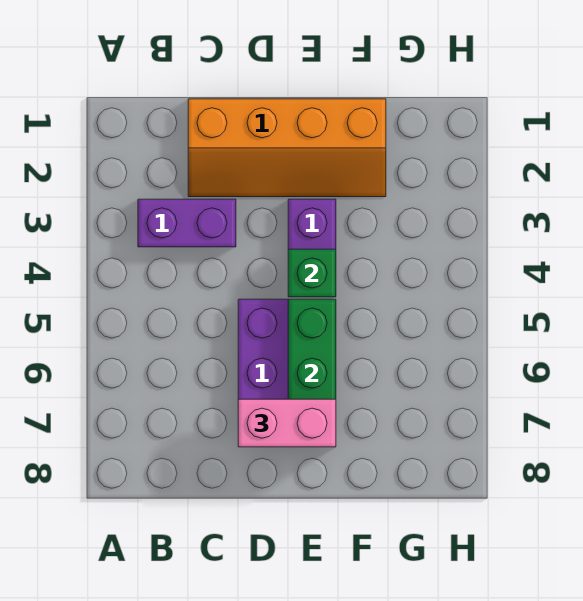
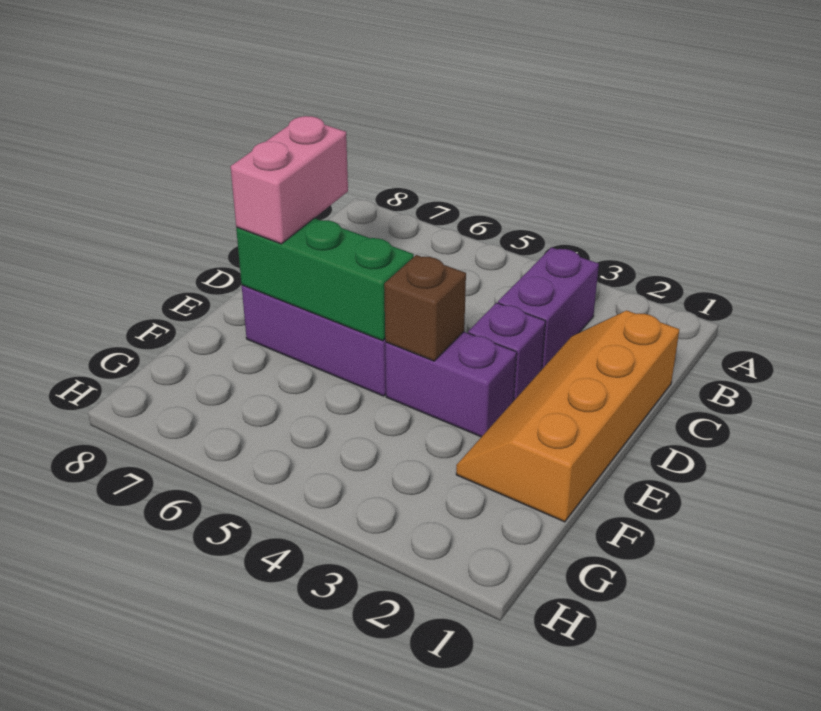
none -> purple brick D3 level 1
green brick E4 level 2 -> brown brick E4 level 2

